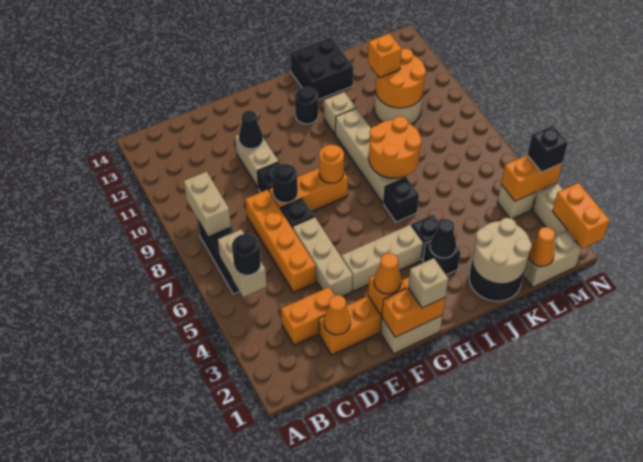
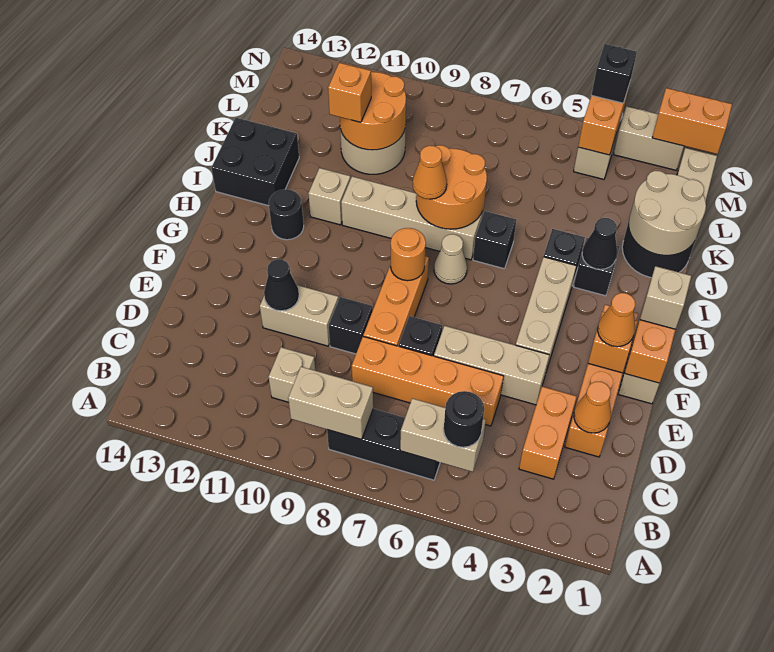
none -> tan brick C10 level 1
black round brick E8 level 2 -> none
none -> tan cone H7 level 1
orange cone L1 level 2 -> orange cone I8 level 3

